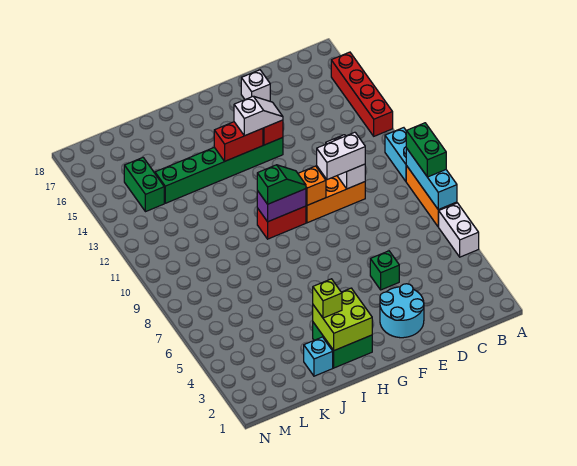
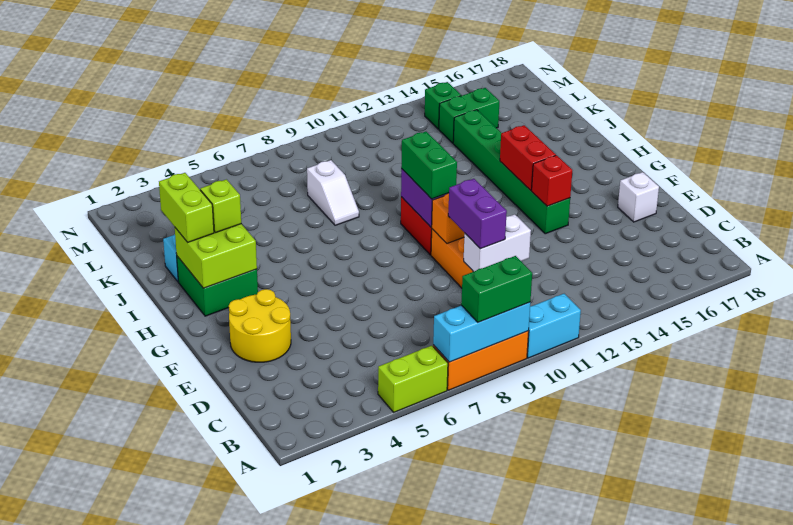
white brick A5:A6 level 1 -> lime brick A5:A6 level 1
red brick A13:A16 level 1 -> none
white brick D10:E10 level 3 -> purple brick D10:E10 level 3
cyan round brick E2:F3 level 1 -> yellow round brick E2:F3 level 1
green brick E5 level 1 -> green brick M14 level 1
white slope F14:G14 level 3 top G -> white slope J8:K8 level 1 top K
green slope G10:H10 level 3 top H -> green brick G10:H10 level 3
none -> lime brick I2:J2 level 3

